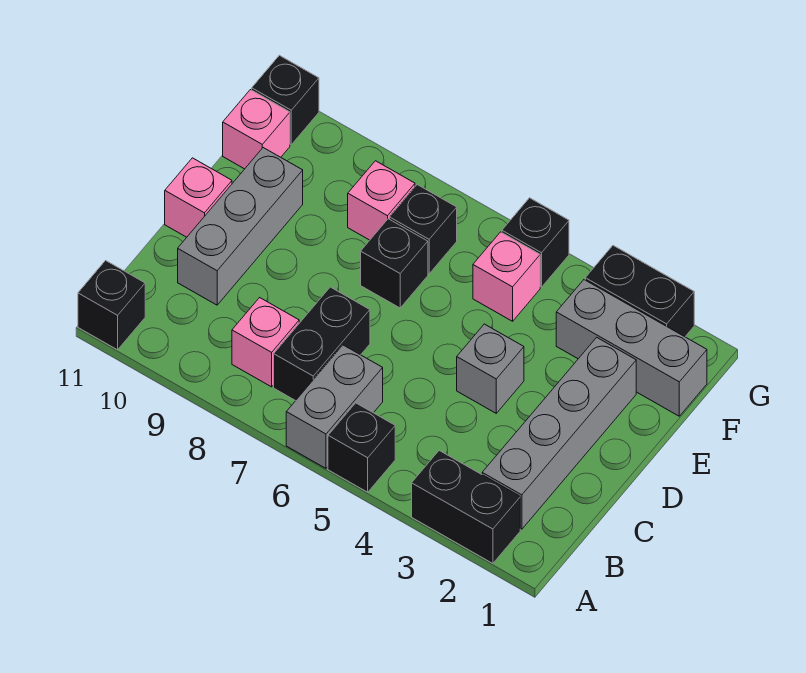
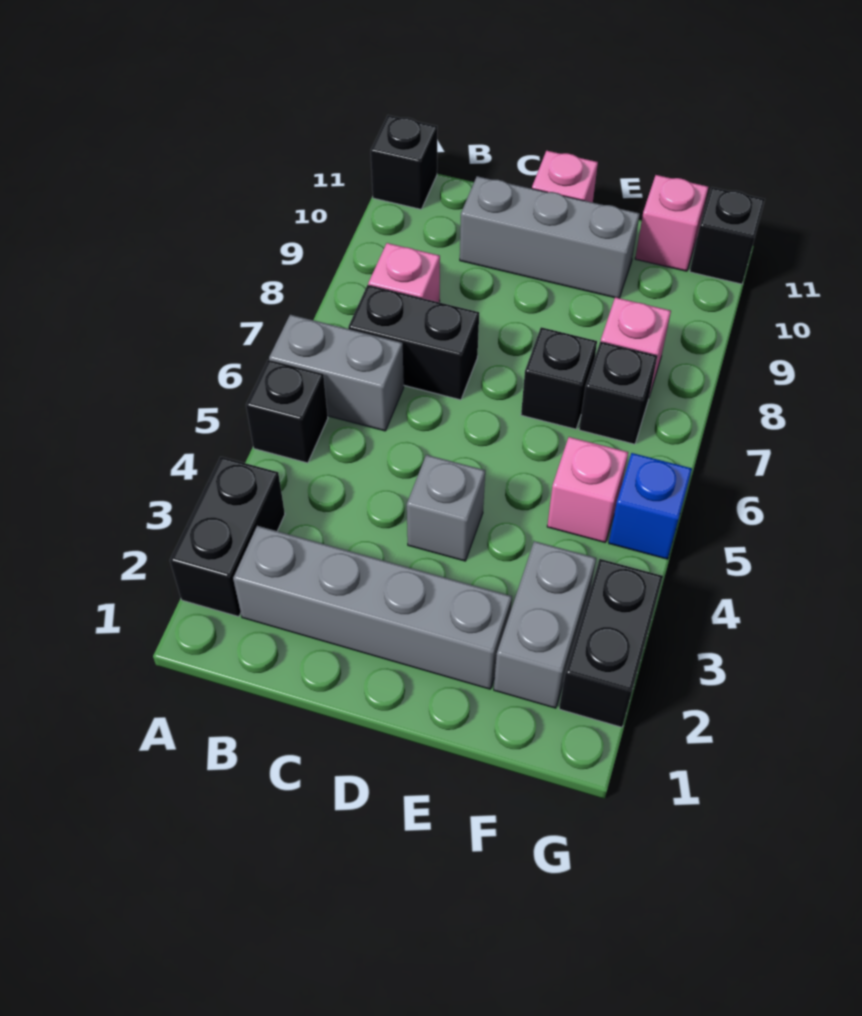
grey brick F1:F3 level 1 -> grey brick F2:F3 level 1
black brick G5 level 1 -> blue brick G5 level 1

